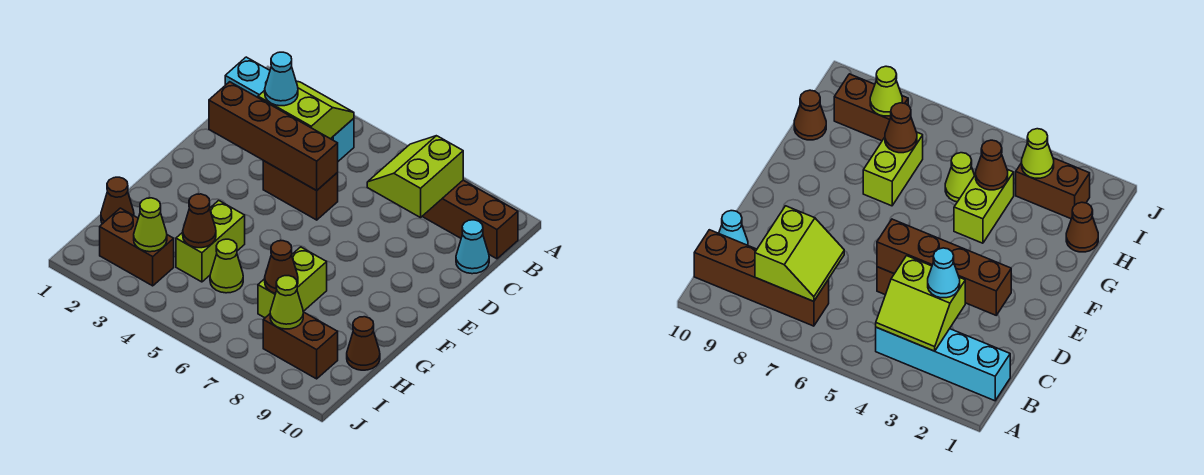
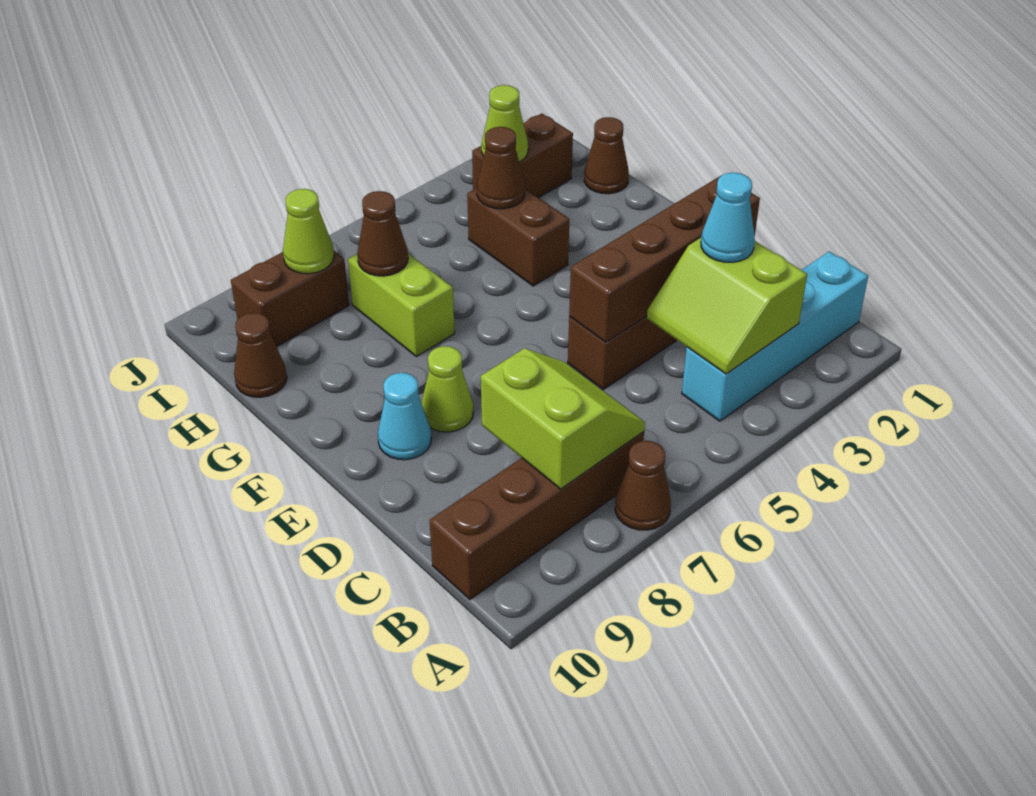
none -> brown cone A7 level 1
lime slope B3:C4 level 2 top C -> lime slope B3:C4 level 2 top 3
cyan cone C10 level 1 -> cyan cone E9 level 1
lime brick G4:H4 level 1 -> brown brick G4:H4 level 1
lime cone H5 level 1 -> lime cone E8 level 1

